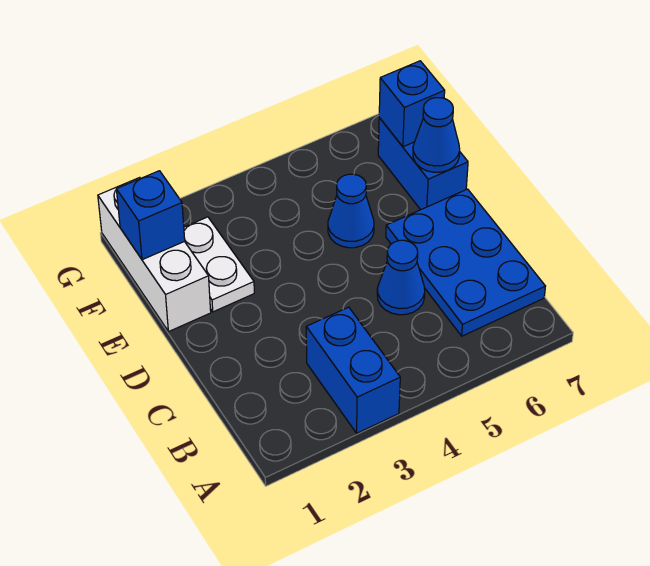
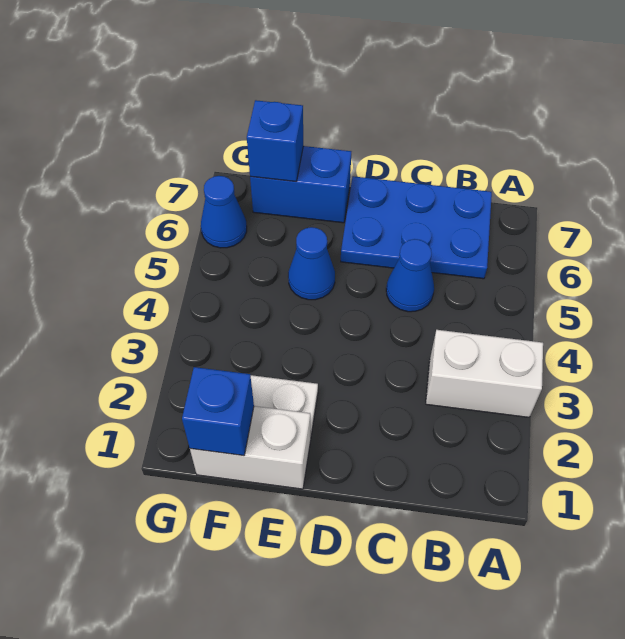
blue brick A3:B3 level 1 -> white brick A3:B3 level 1
white brick E1:G1 level 1 -> white brick E1:F1 level 1
blue cone E7 level 2 -> blue cone G6 level 1

